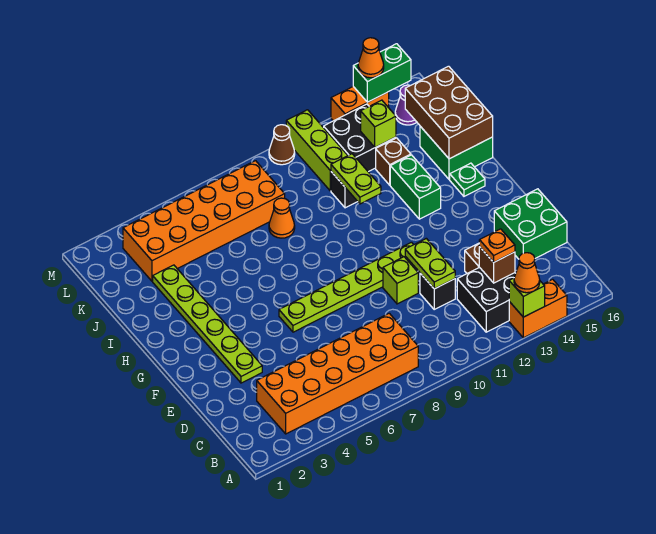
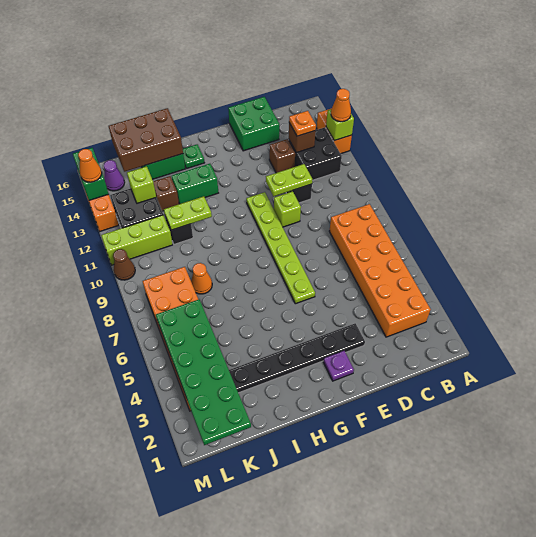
lime plate E3:J3 level 1 -> black plate E3:J3 level 1
none -> purple plate F2 level 1
none -> green plate K1:L6 level 2

